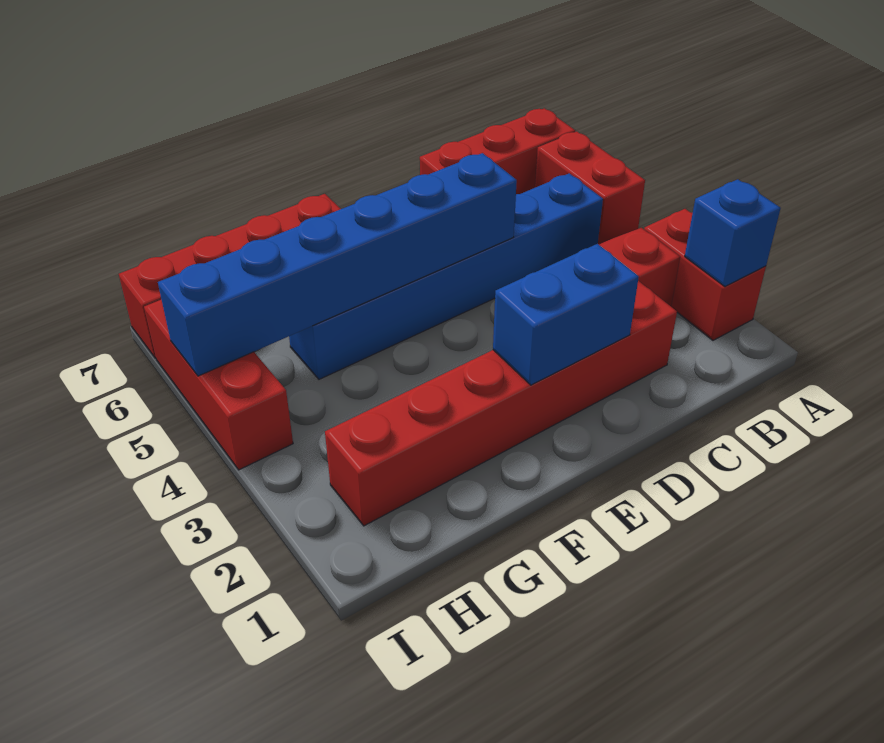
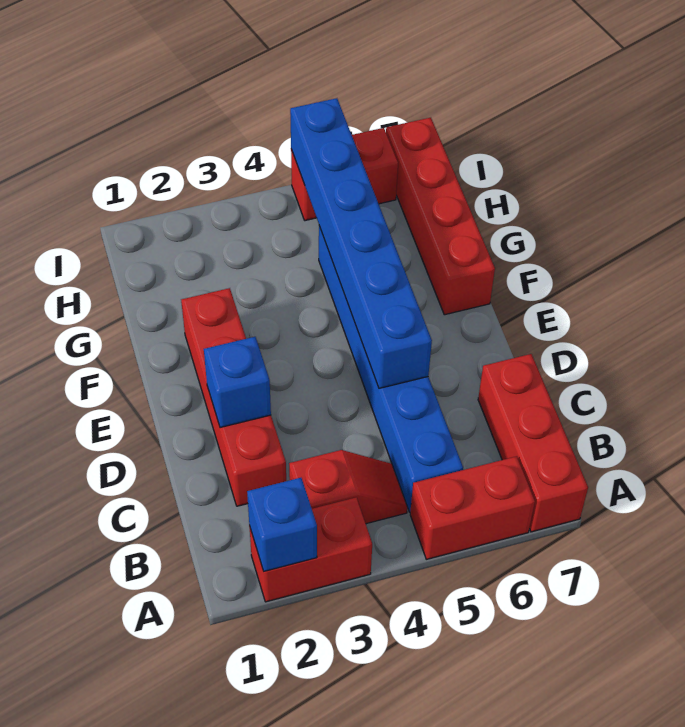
red brick C2:H2 level 1 -> red brick C2:F2 level 1
blue brick D2:E2 level 2 -> blue brick D2 level 2
red brick I4:I6 level 1 -> red brick I5:I6 level 1

